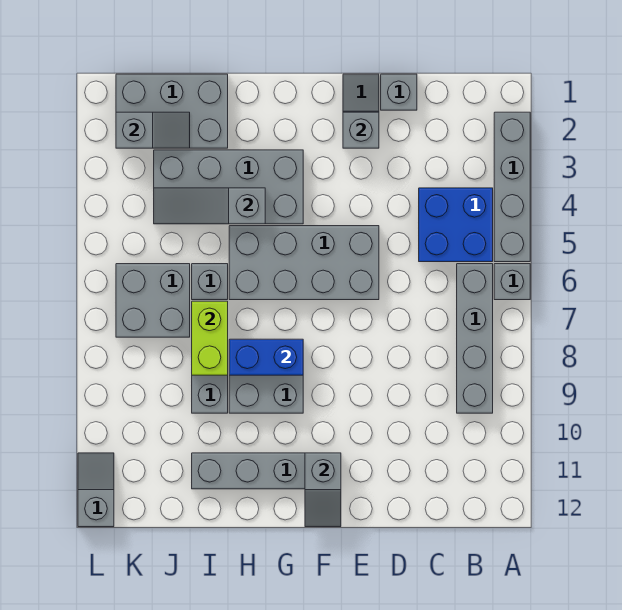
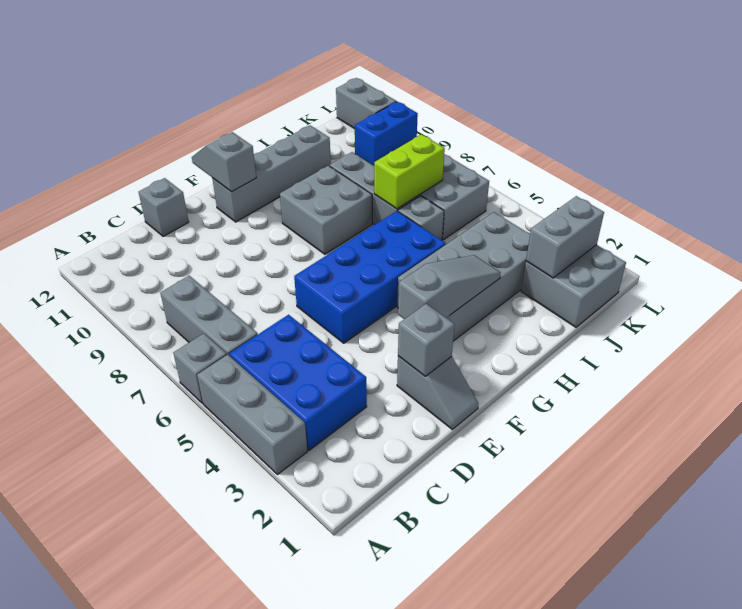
grey brick A2:A5 level 1 -> grey brick A3:A5 level 1
blue brick B4:C5 level 1 -> blue brick B3:C5 level 1
grey brick B6:B9 level 1 -> grey brick B6:B8 level 1
grey brick D1 level 1 -> grey brick D12 level 1
grey brick E5:H6 level 1 -> blue brick E5:H6 level 1
blue brick G8:H8 level 2 -> blue brick K10:L10 level 1
grey slope H4:J4 level 2 top H -> grey slope F3:H3 level 2 top F
grey brick I1:K2 level 1 -> grey brick J1:K2 level 1
lime brick I7:I8 level 2 -> lime brick I7:J7 level 2
grey slope J2:K2 level 2 top K -> grey brick J2:K2 level 2
grey slope L11:L12 level 1 top 12 -> grey brick L11:L12 level 1

